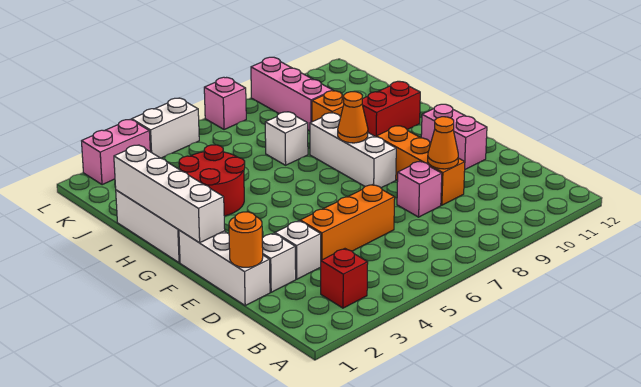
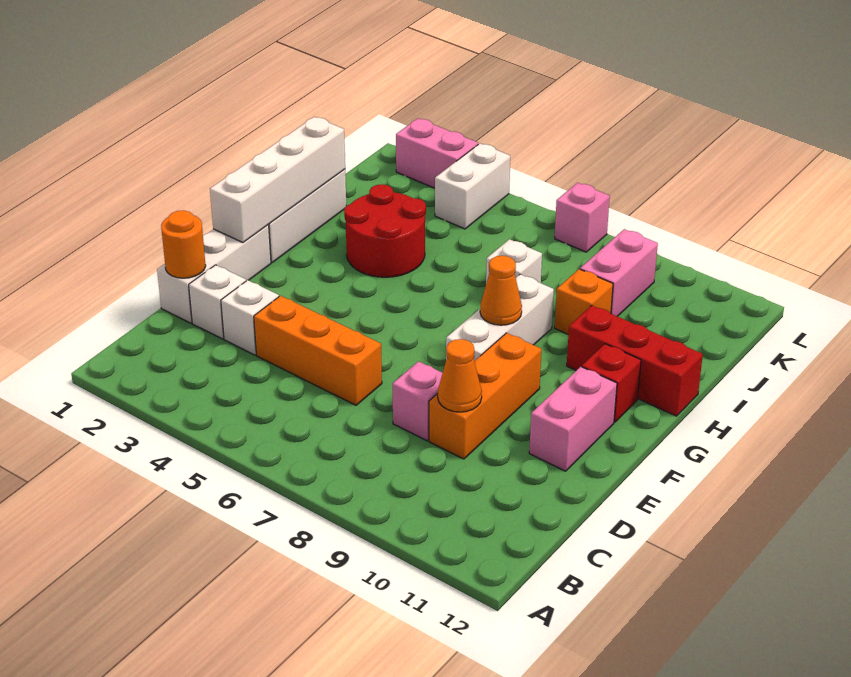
red brick B3 level 1 -> red brick G11 level 1
red brick H10:H11 level 1 -> red brick H10:H12 level 1
pink brick J9:L9 level 1 -> pink brick J9:K9 level 1
white brick L4:L5 level 1 -> white brick K4:L4 level 1

